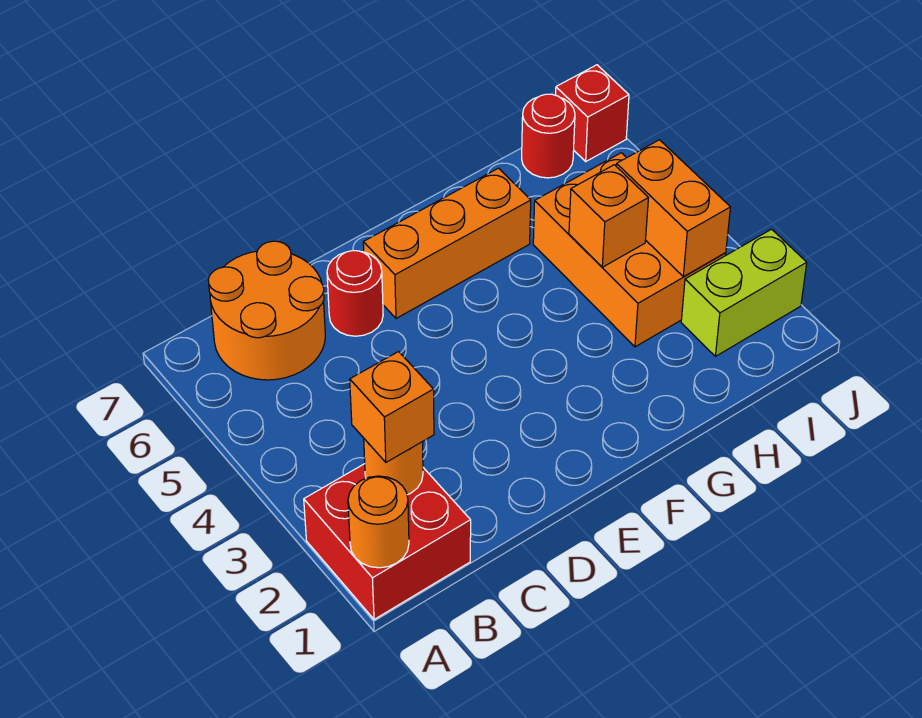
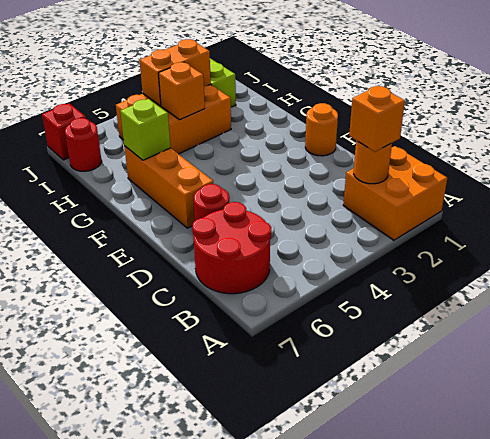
red brick A1:B2 level 1 -> orange brick A1:B2 level 1
orange round brick A1 level 2 -> orange round brick E1 level 1
orange round brick B6:C7 level 1 -> red round brick B6:C7 level 1
none -> lime brick G6 level 2

